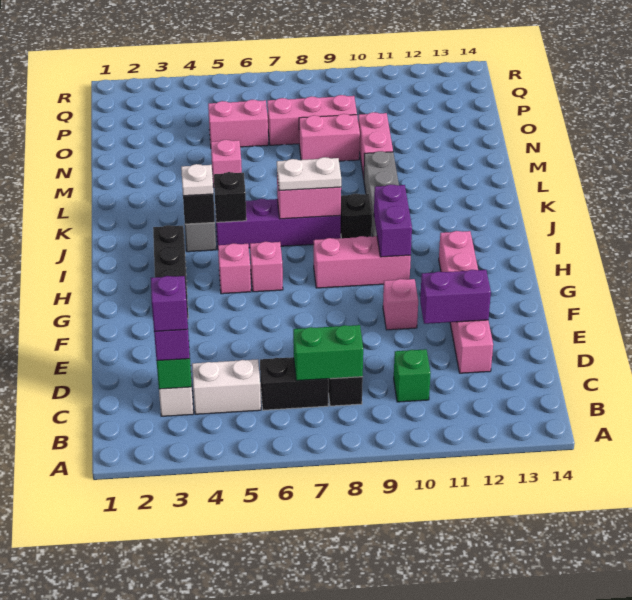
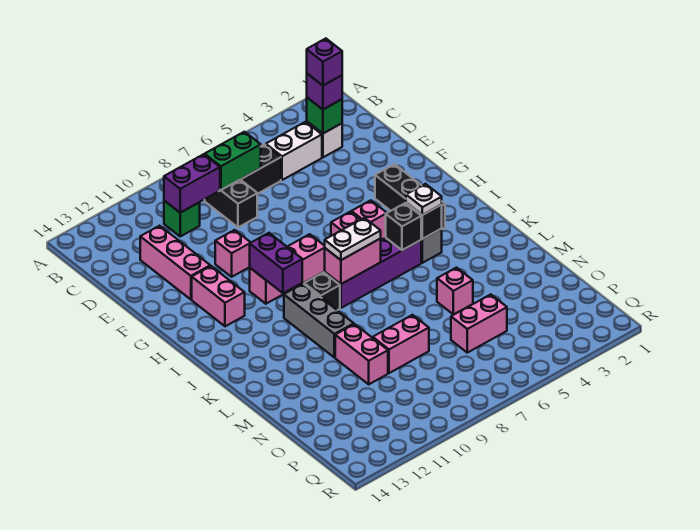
purple brick E11:E12 level 2 -> purple brick C9:C10 level 2
pink brick O7:O9 level 1 -> none

